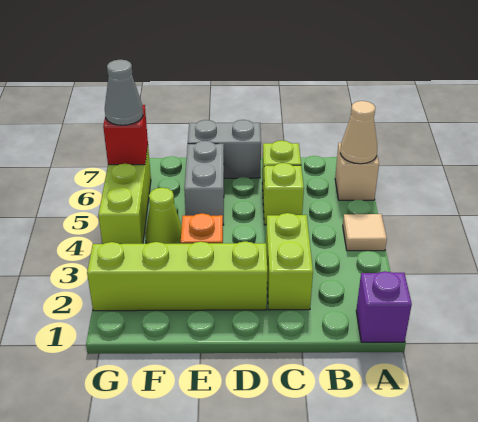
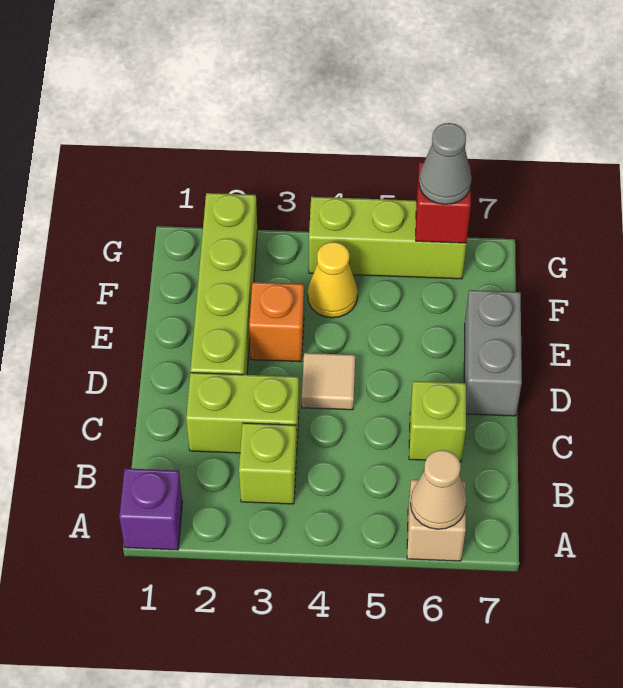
tan tile A4 level 1 -> tan tile D4 level 1
lime brick C5 level 1 -> lime brick B3 level 1
grey brick E5:E6 level 1 -> none
lime cone F4 level 1 -> yellow cone F4 level 1

